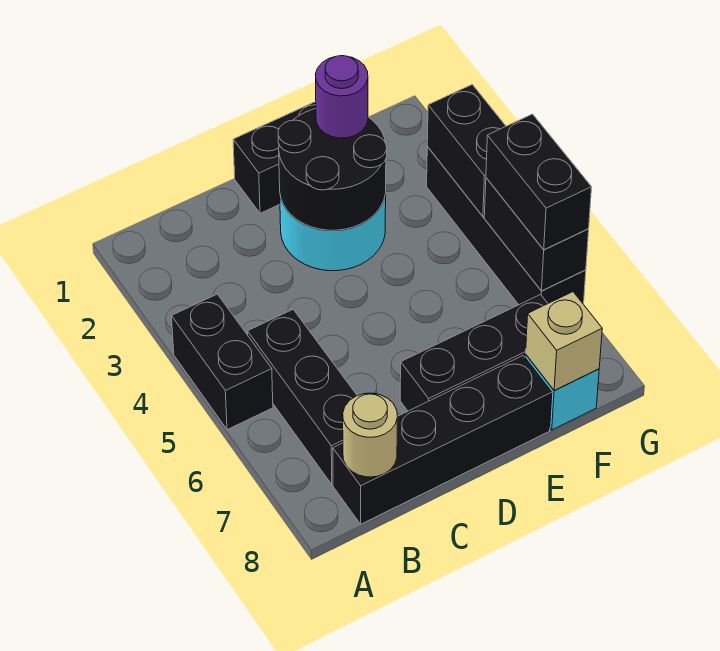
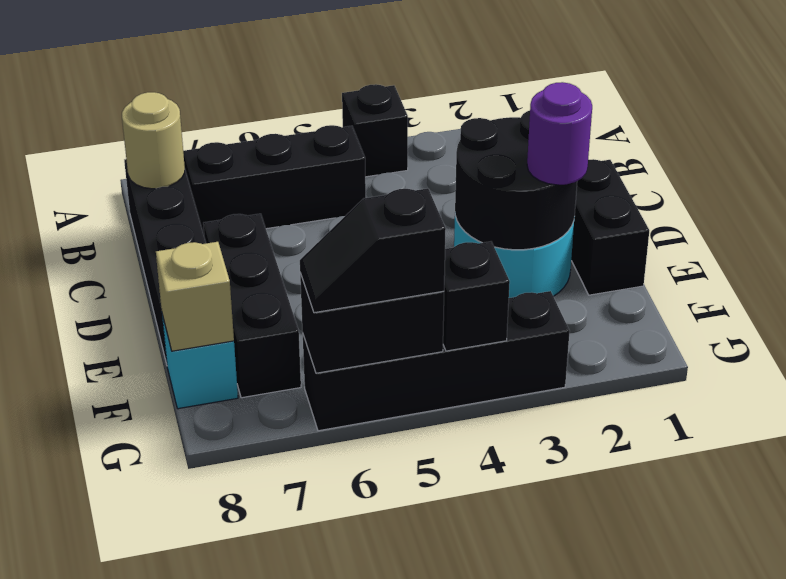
black brick A4:A5 level 1 -> black brick A4 level 1
black brick G3:G4 level 2 -> black brick G4 level 2
black brick G5:G6 level 3 -> black slope G5:G6 level 3 top 5

